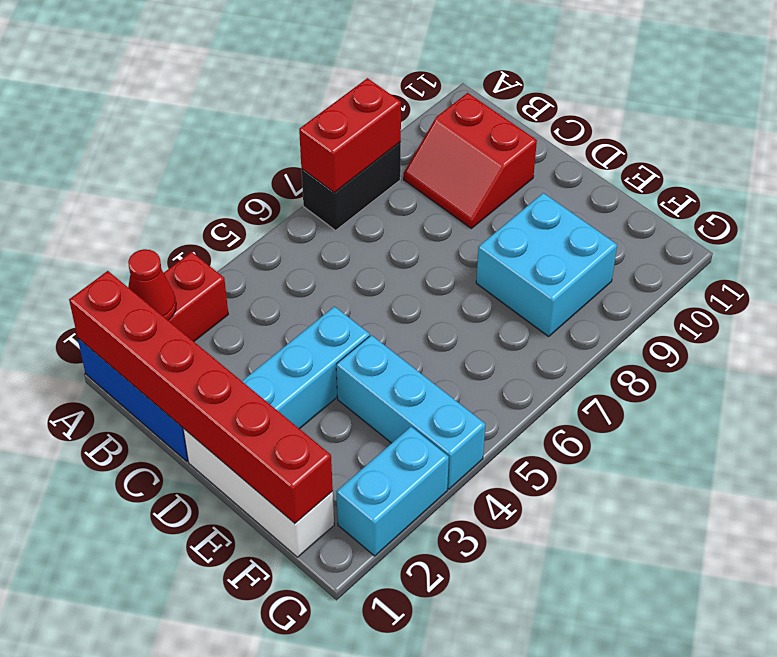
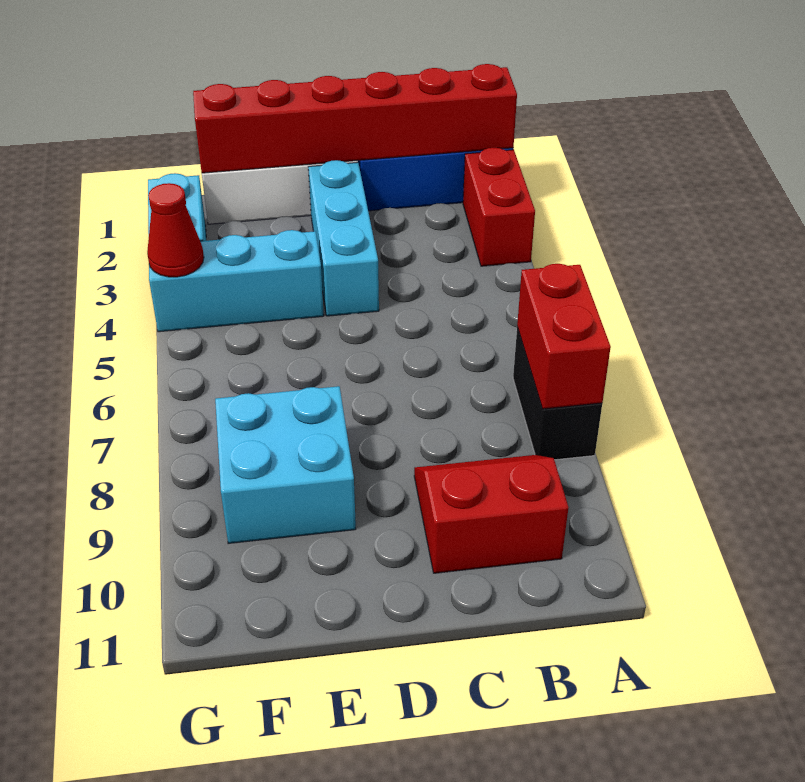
red cone A2 level 2 -> red cone G4 level 2

